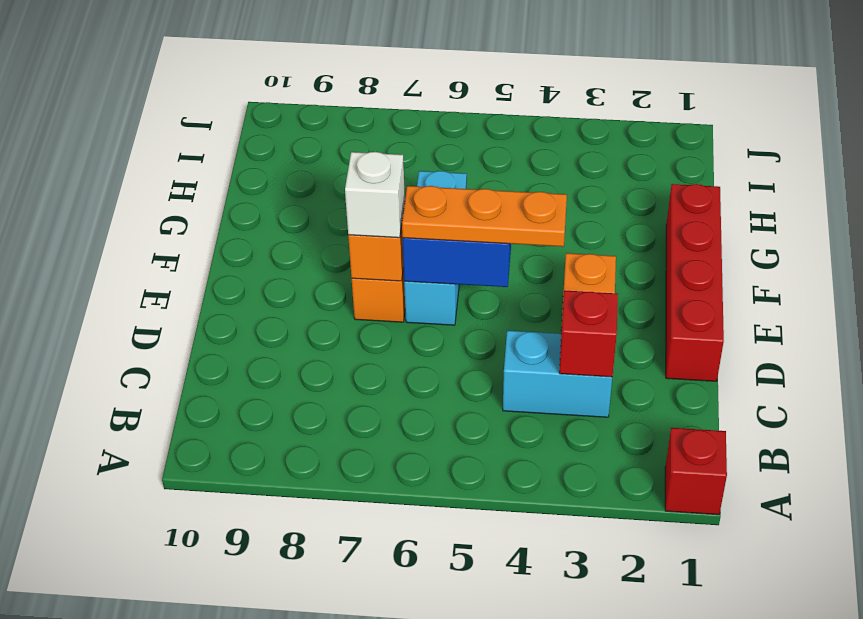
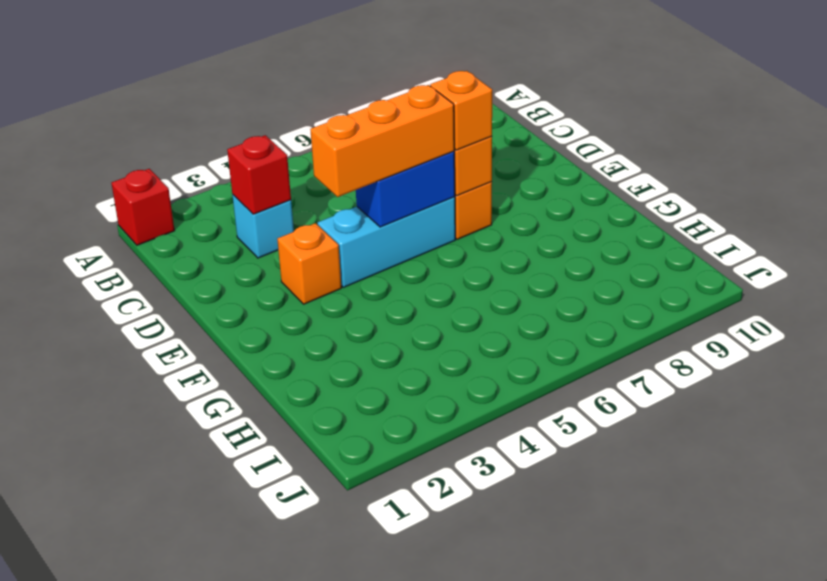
cyan brick C3:C4 level 1 -> cyan brick C3 level 1
red brick D1:G1 level 1 -> none
orange plate E4:E6 level 3 -> orange brick E4:E6 level 3
cyan brick E6:G6 level 1 -> cyan brick E4:E6 level 1
white brick E7 level 3 -> orange brick E7 level 3

